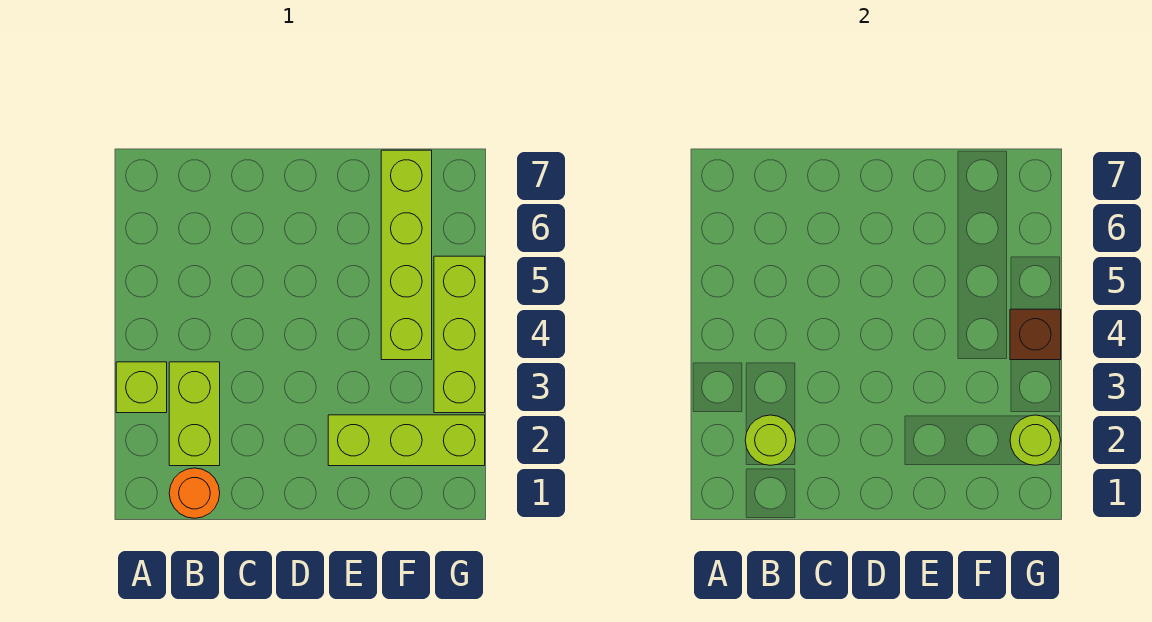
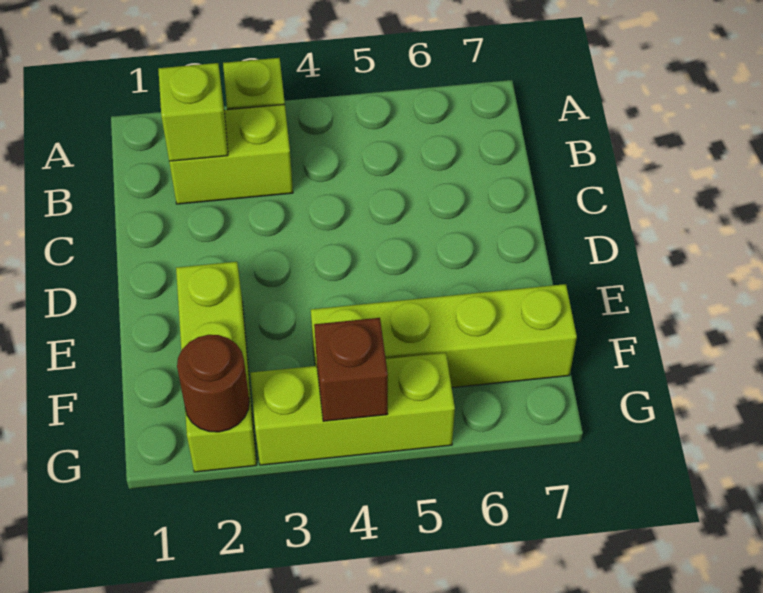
orange round brick B1 level 1 -> none
lime round brick B2 level 2 -> lime brick B2 level 2
lime round brick G2 level 2 -> brown round brick G2 level 2

